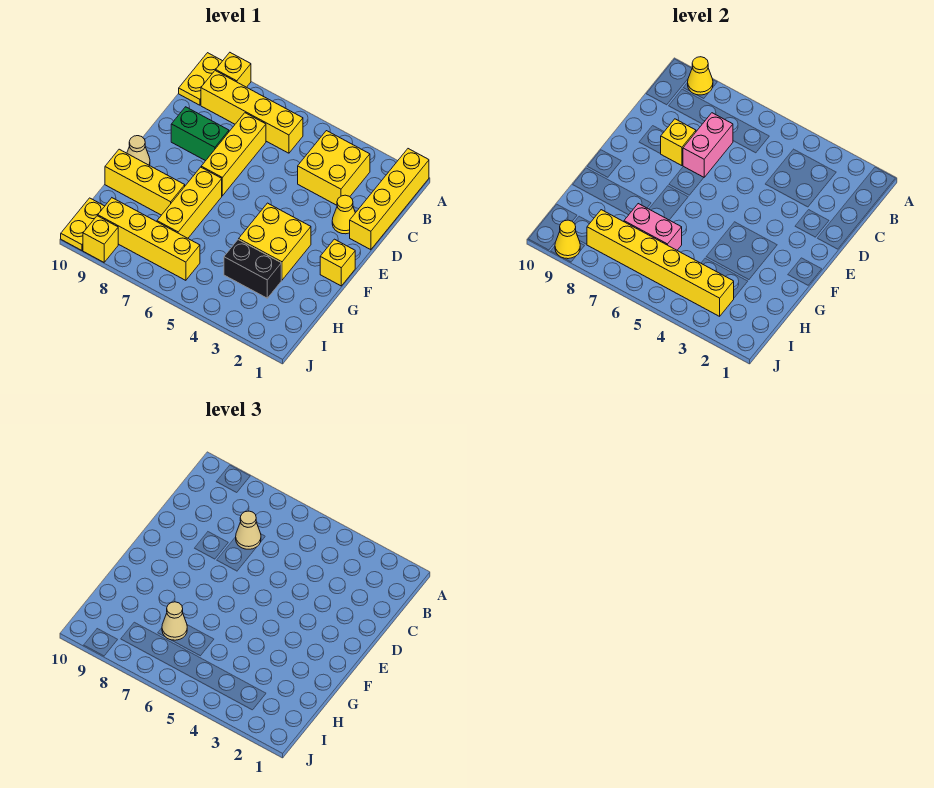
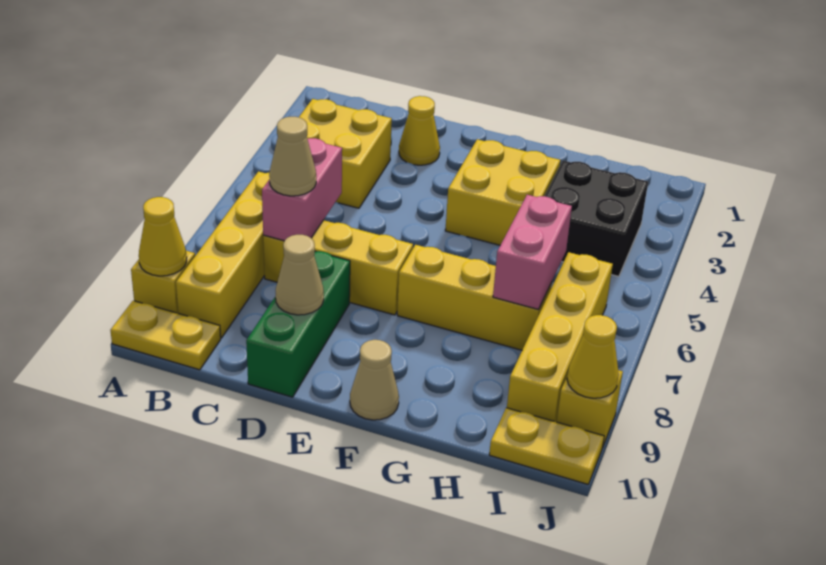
yellow brick A1:D1 level 1 -> none
pink brick C7:D7 level 2 -> pink brick C6:C7 level 2
green brick D8:D9 level 1 -> green brick D8:D10 level 1
yellow brick D8 level 2 -> none
yellow brick F1 level 1 -> none
yellow brick G8:G10 level 1 -> none
black brick H3:H4 level 1 -> black brick H3:I4 level 1
tan cone H7 level 3 -> tan cone D9 level 2
yellow brick I3:I8 level 2 -> none

